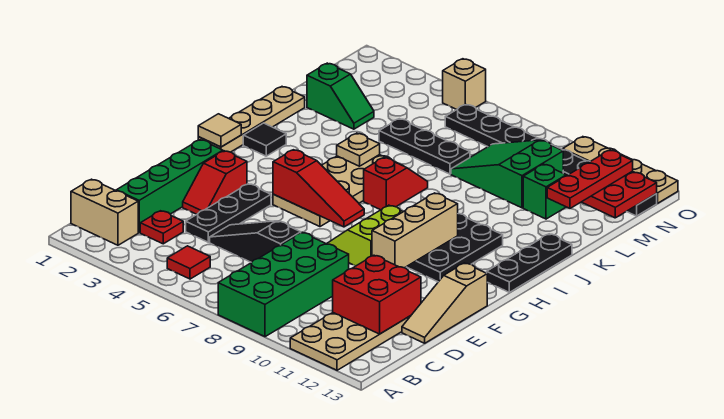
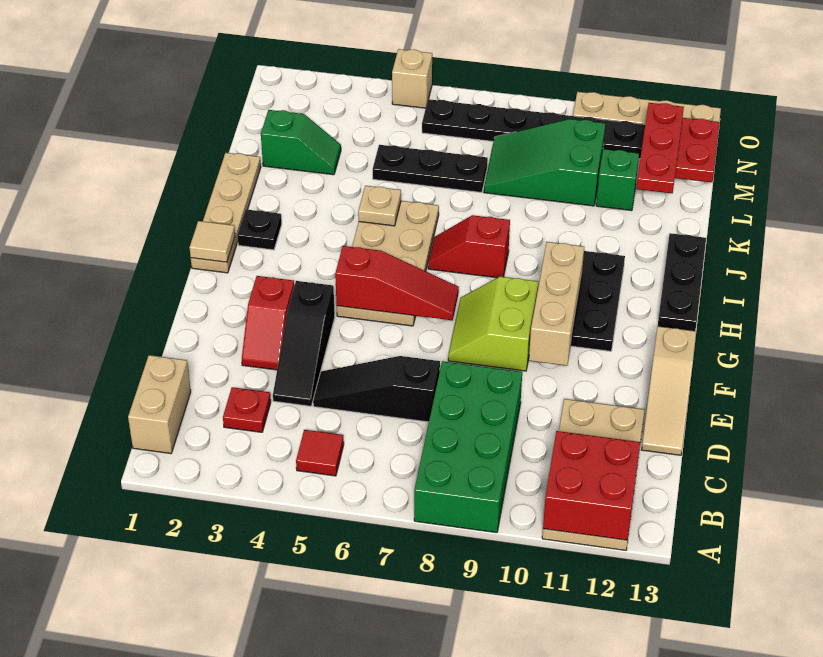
tan brick B1:B2 level 1 -> tan brick B1:C1 level 1
green brick C2:F2 level 1 -> none
red brick C11:D12 level 2 -> red brick A11:B12 level 2
black plate D4:F4 level 1 -> black slope D4:F4 level 1 top F
black tile I2 level 1 -> black plate I2 level 1
red slope I7:J7 level 1 top I -> red slope I7:I8 level 1 top 8

